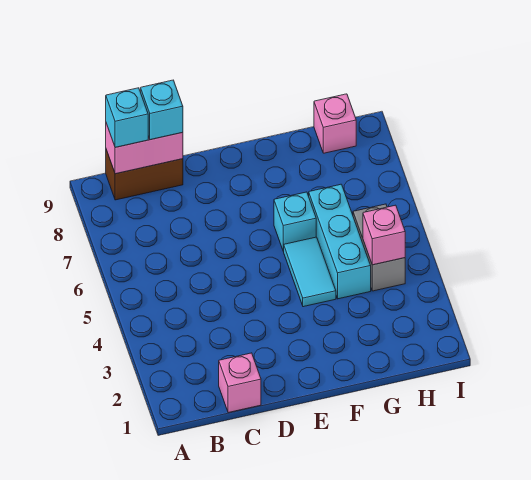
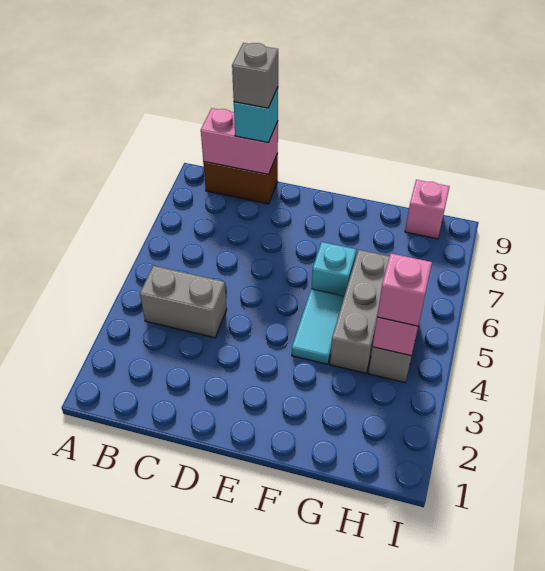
none -> grey brick B4:C4 level 1
cyan brick B9 level 3 -> none
pink brick C1 level 1 -> pink brick H4 level 3
none -> grey brick C9 level 4
cyan brick G4:G6 level 1 -> grey brick G4:G6 level 1

